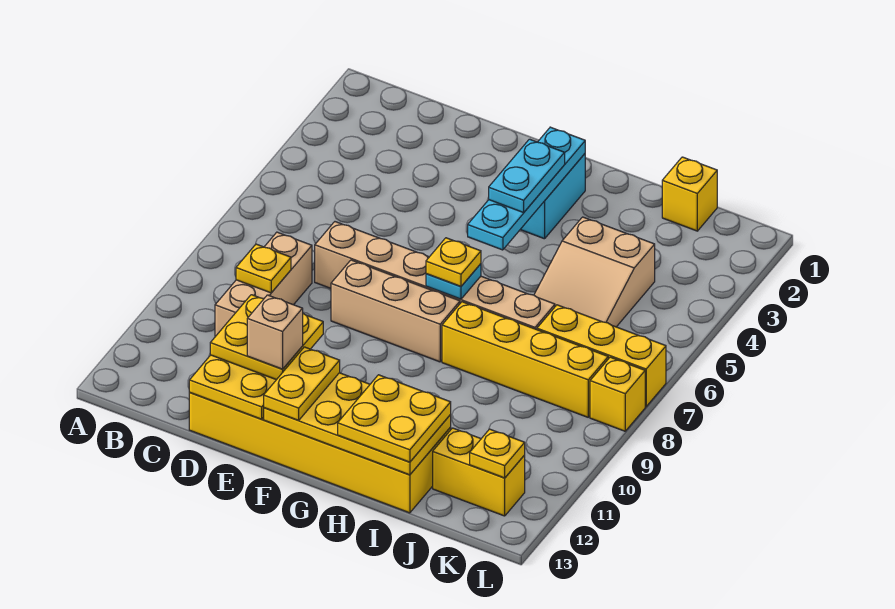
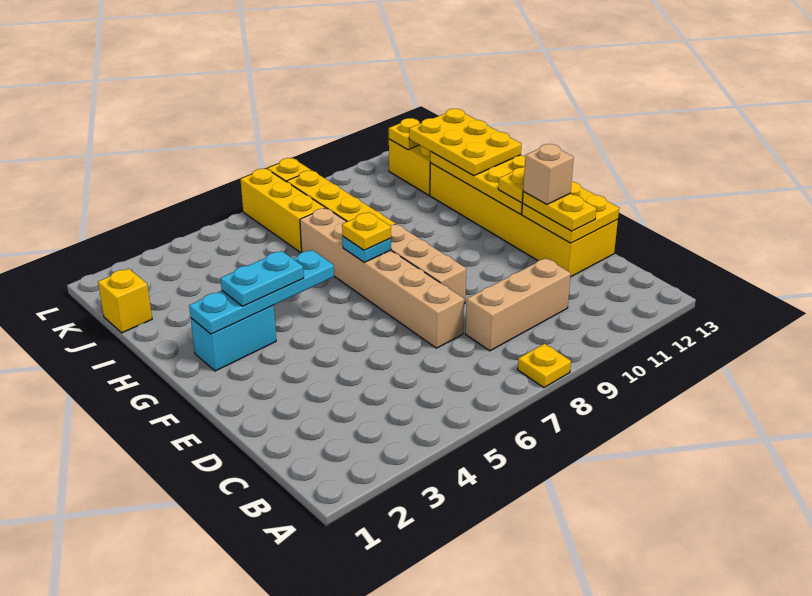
yellow plate C9 level 2 -> yellow plate A8 level 1
yellow plate D11:E12 level 3 -> yellow plate D12:E12 level 3
yellow plate H12:I13 level 3 -> yellow plate H12:J13 level 3
tan slope I4:J6 level 1 top 4 -> none

